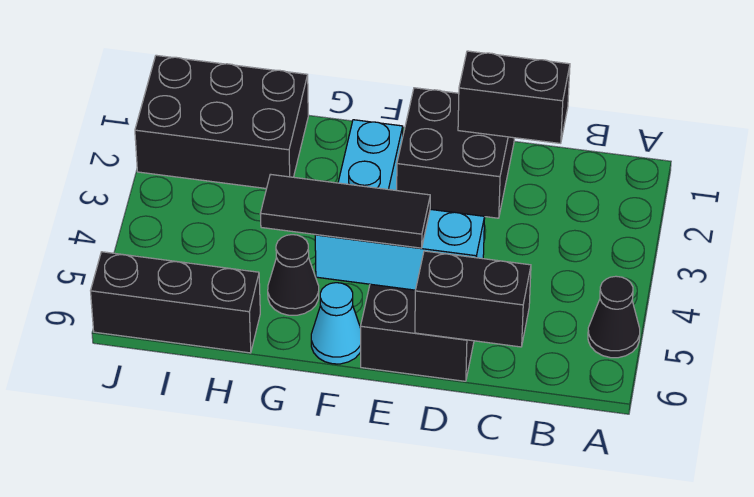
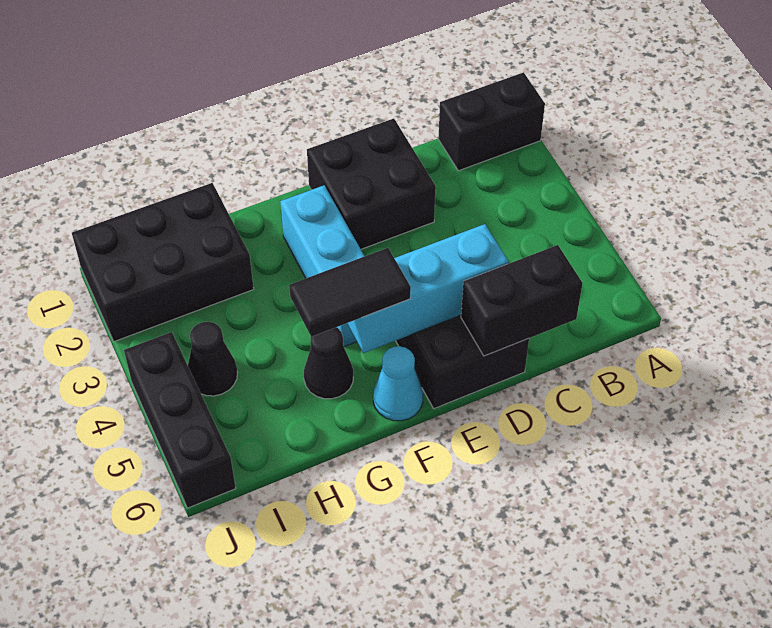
black cone A5 level 1 -> black cone I4 level 1
black brick C1:D1 level 2 -> black brick A1:B1 level 1
black tile E5:G5 level 3 -> black tile F5:G5 level 3
black brick H6:J6 level 1 -> black brick J4:J6 level 1

